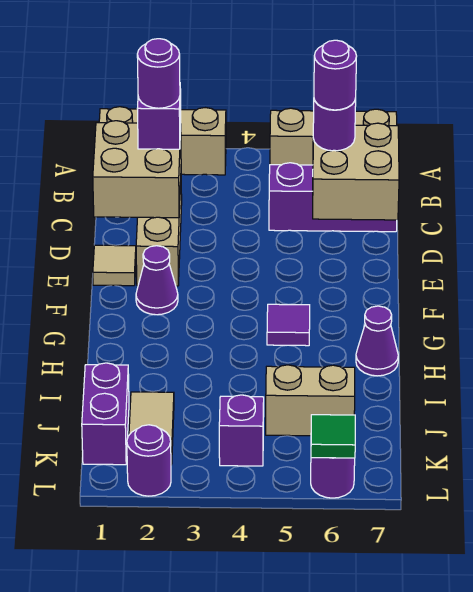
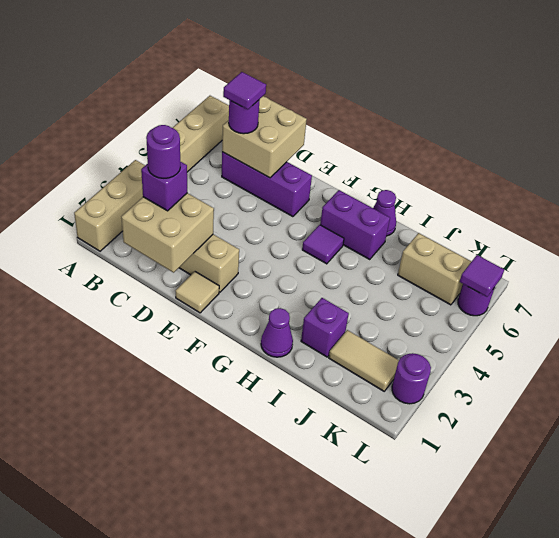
purple brick C5:C7 level 1 -> purple brick C6:E6 level 1
purple round brick C6 level 4 -> purple tile C6 level 4
purple cone F2 level 1 -> purple cone H1 level 1
purple brick J1:K1 level 1 -> purple brick G6:H6 level 1
tan brick J5:J6 level 1 -> tan brick J6:K6 level 1
purple brick K4 level 1 -> purple brick I2 level 1
green tile L6 level 2 -> purple tile L6 level 2

